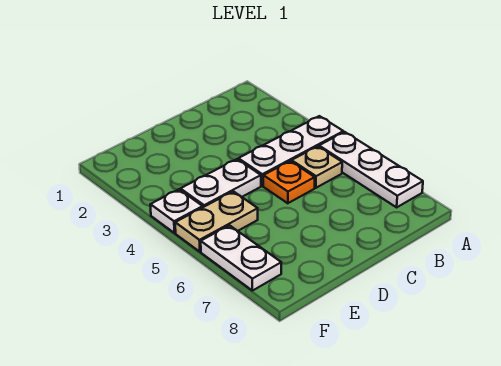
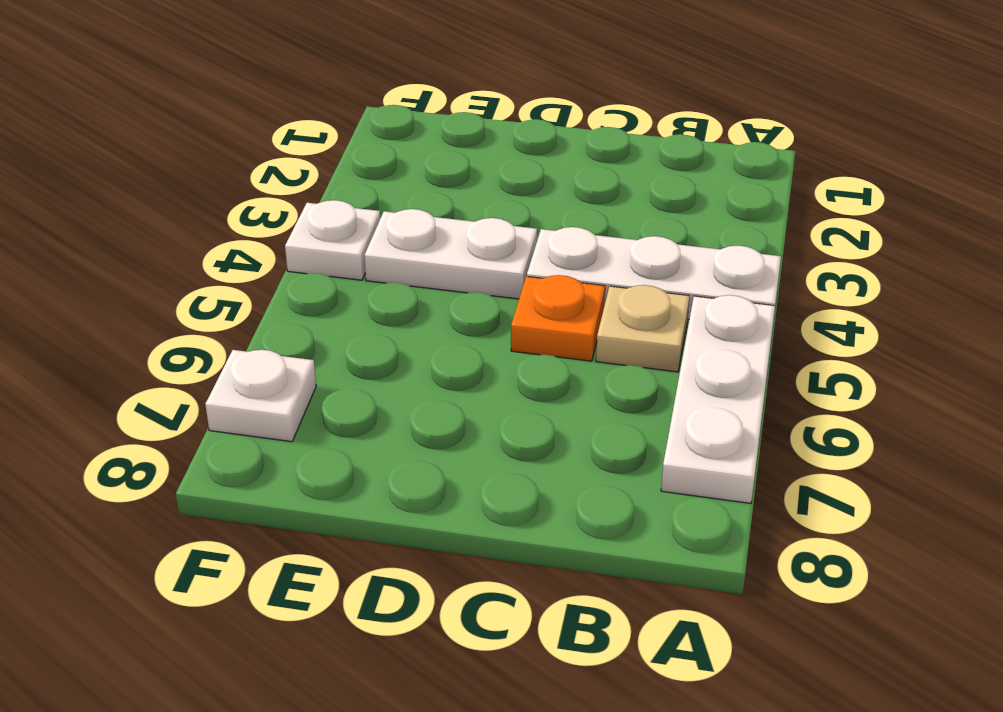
tan plate E5:F5 level 1 -> none
white plate F6:F7 level 1 -> white plate F7 level 1

